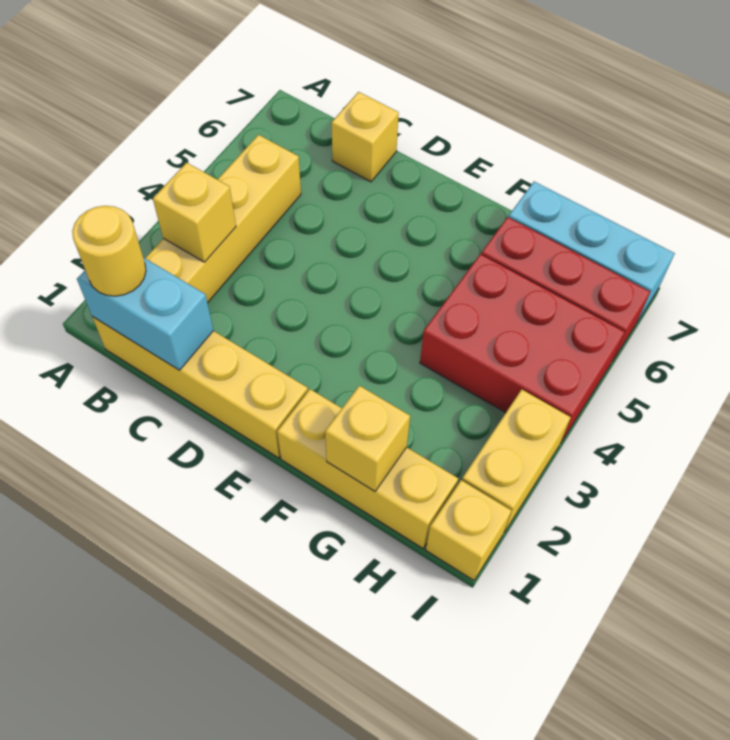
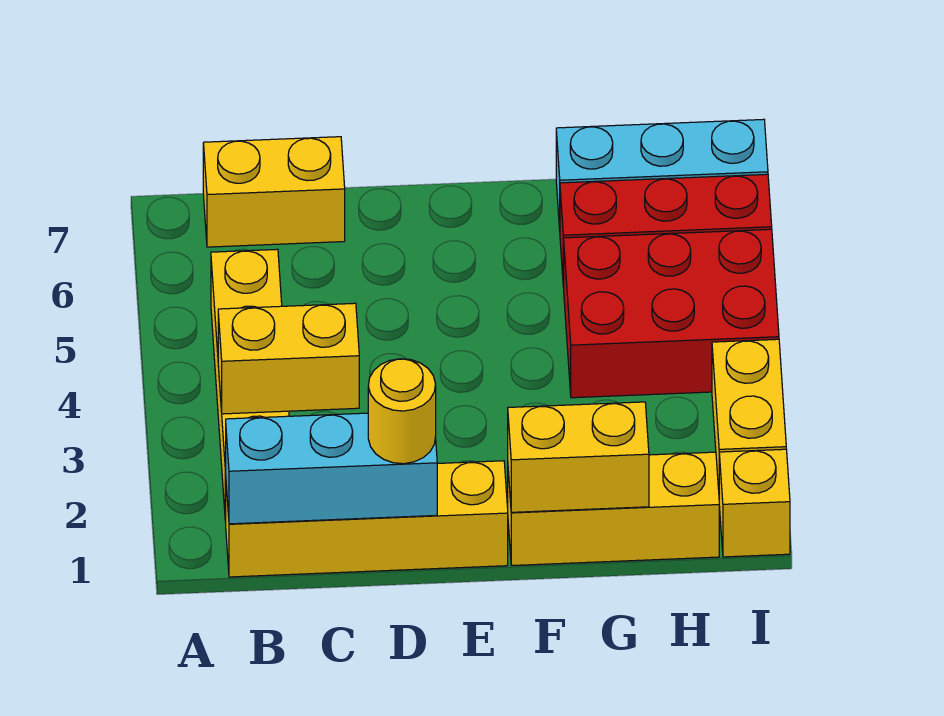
cyan brick B1:C1 level 2 -> cyan brick B1:D1 level 2
yellow round brick B1 level 3 -> yellow round brick D1 level 3
yellow brick B3 level 2 -> yellow brick B3:C3 level 2
yellow brick C7 level 1 -> yellow brick B7:C7 level 1
yellow brick G1 level 2 -> yellow brick F1:G1 level 2

